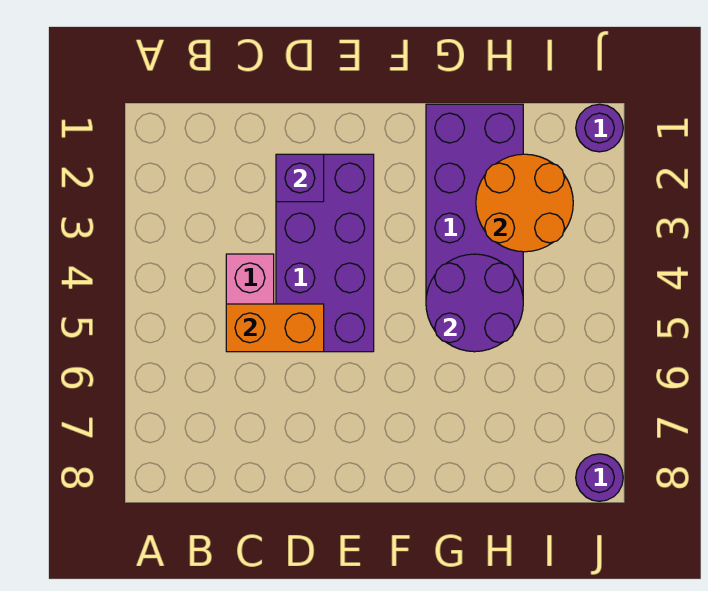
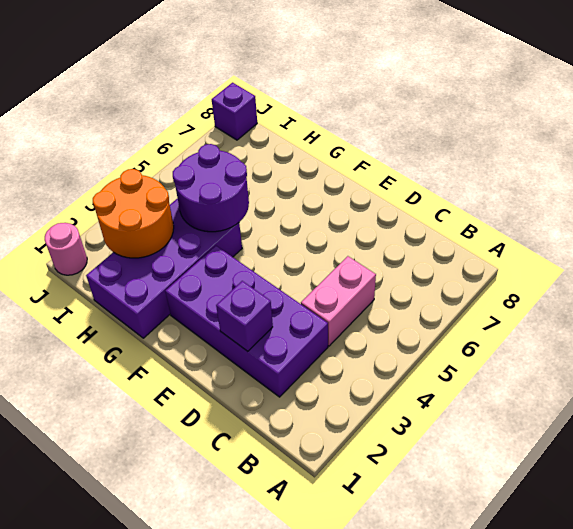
orange brick C5:D5 level 2 -> none
purple brick D2:E5 level 1 -> purple brick C2:F3 level 1
purple round brick J1 level 1 -> pink round brick J1 level 1
purple round brick J8 level 1 -> purple brick J8 level 1

